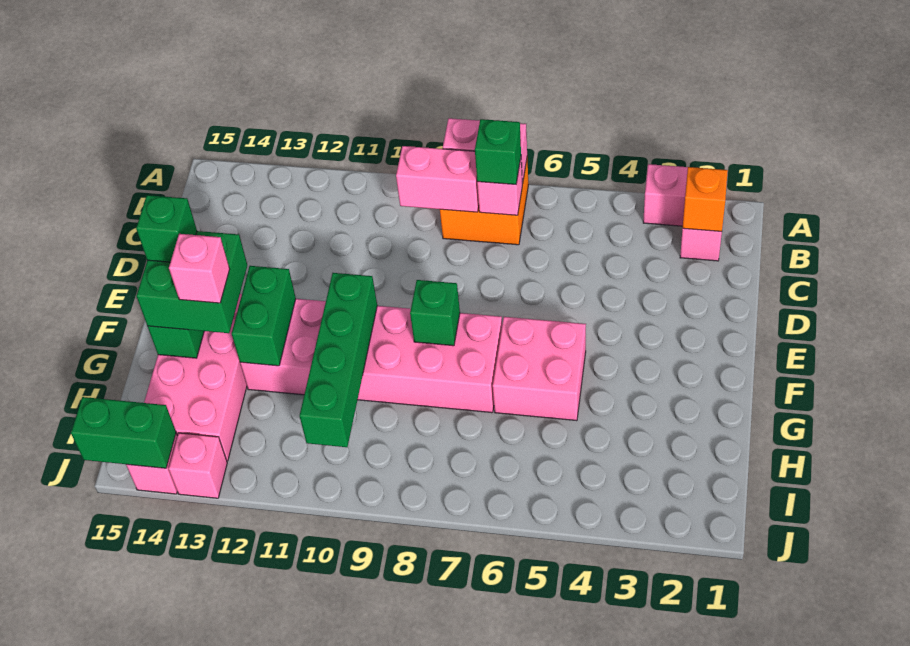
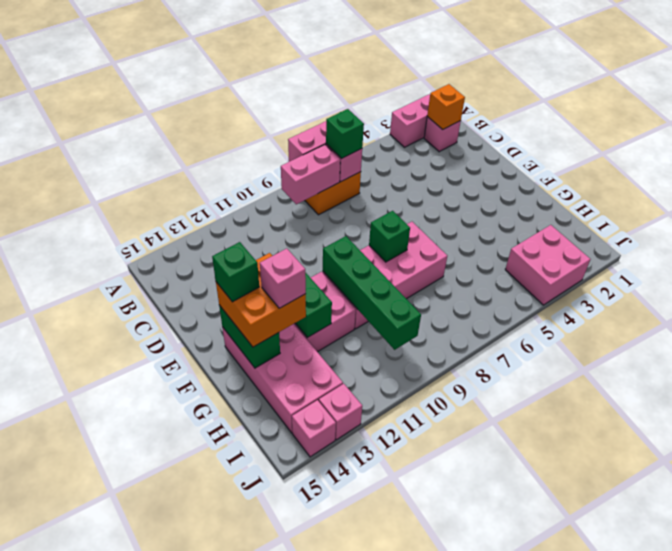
pink brick F5:G6 level 1 -> pink brick I3:J4 level 1
green brick F13:G14 level 3 -> orange brick F13:G14 level 3
green brick J14:J15 level 2 -> none

